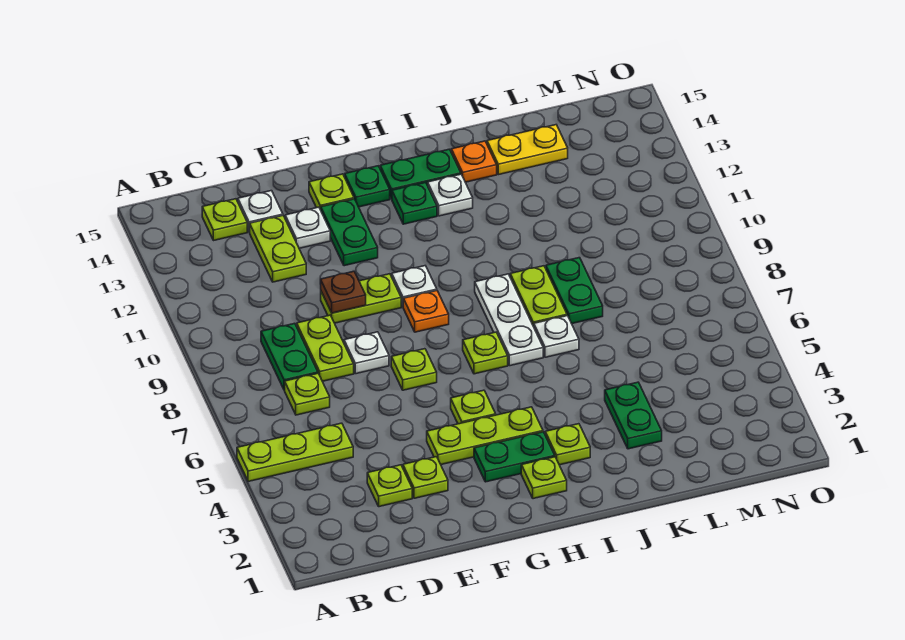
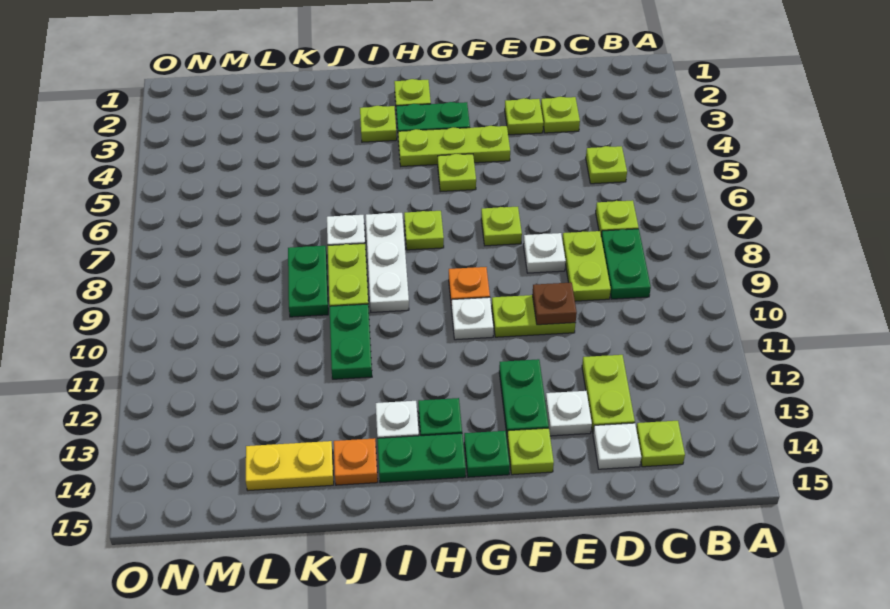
lime plate A5:C5 level 1 -> lime plate C5 level 1
green plate K3:K4 level 1 -> green plate J10:J11 level 1

